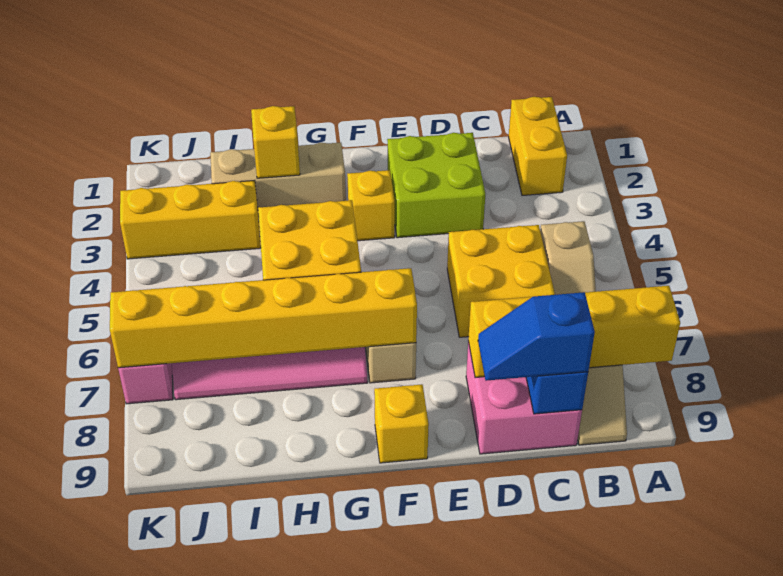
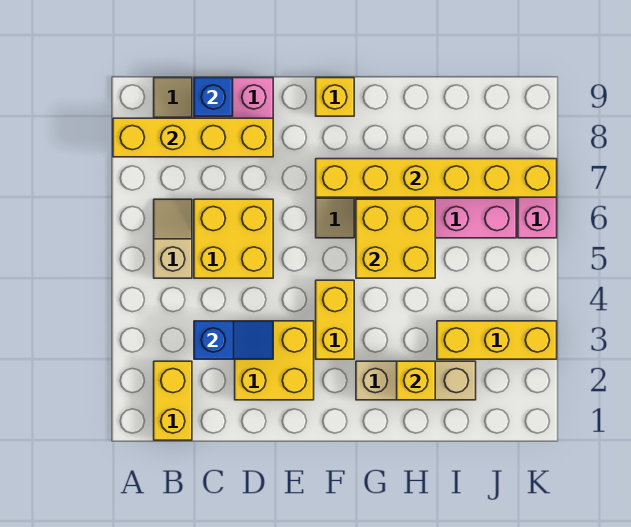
blue slope C9:D9 level 3 top C -> blue slope C3:D3 level 2 top C
lime brick D2:E3 level 1 -> yellow brick D2:E3 level 1
yellow brick F3 level 1 -> yellow brick F3:F4 level 1

